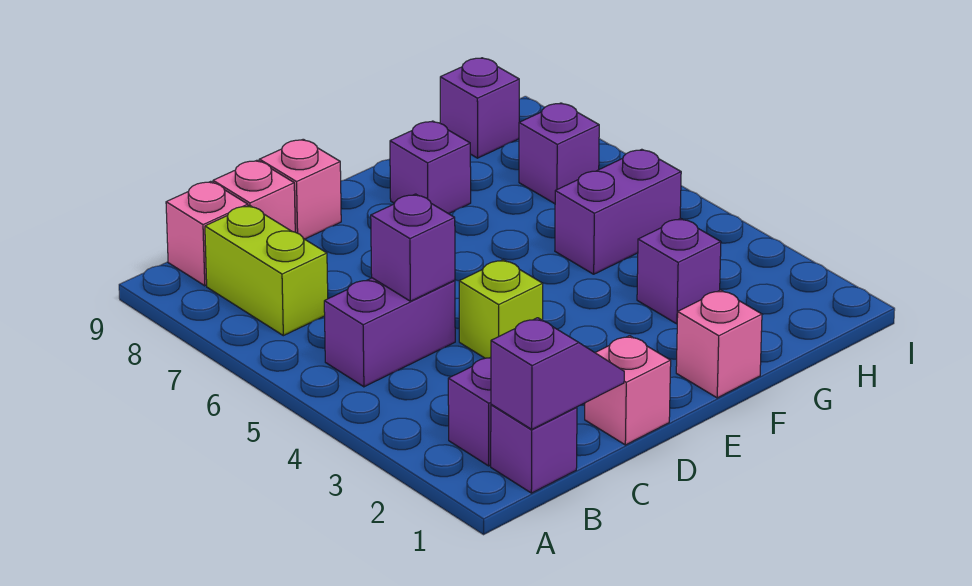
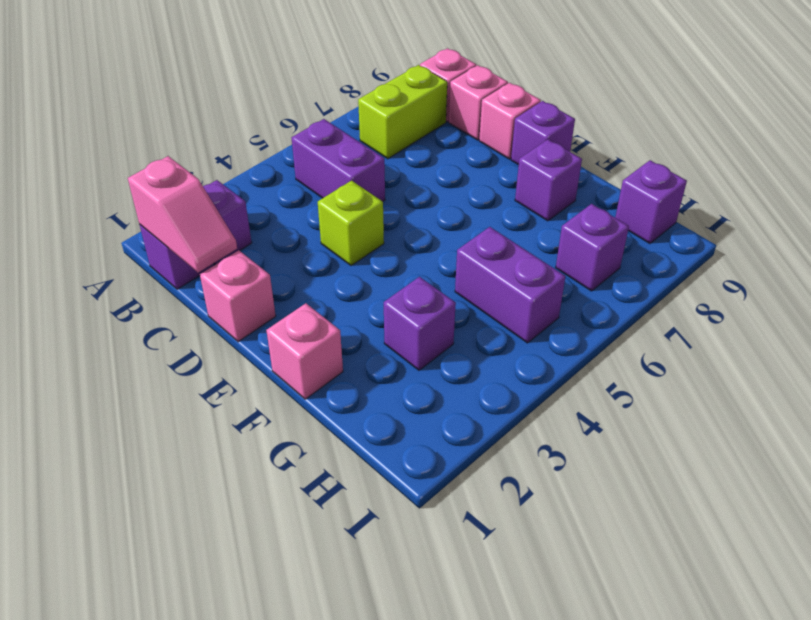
purple slope B1:C1 level 2 top B -> pink slope B1:C1 level 2 top B
purple brick C5 level 2 -> purple brick E9 level 1

